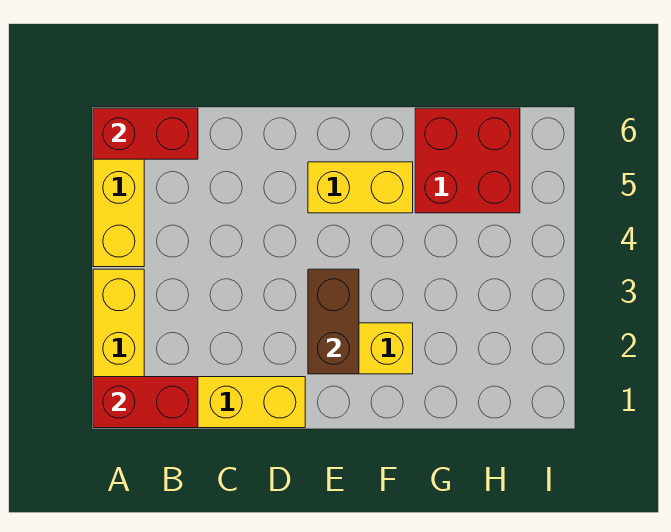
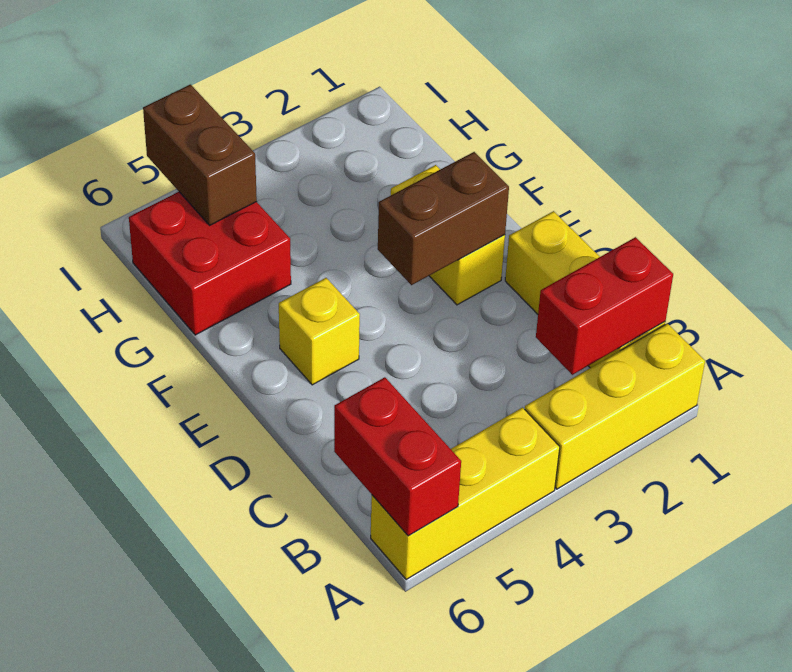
red brick A1:B1 level 2 -> red brick B1:B2 level 2
yellow brick E5:F5 level 1 -> yellow brick E5 level 1
none -> brown brick H5:I5 level 2

